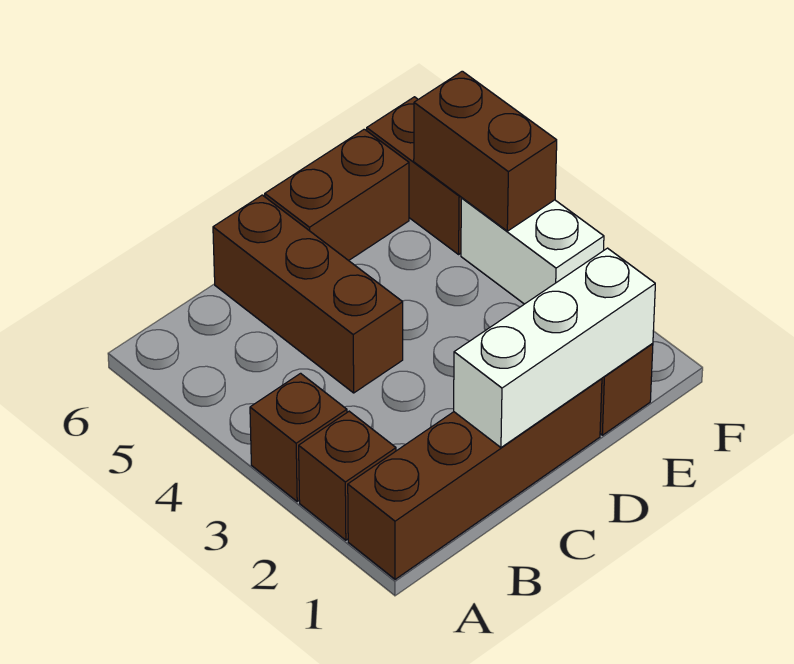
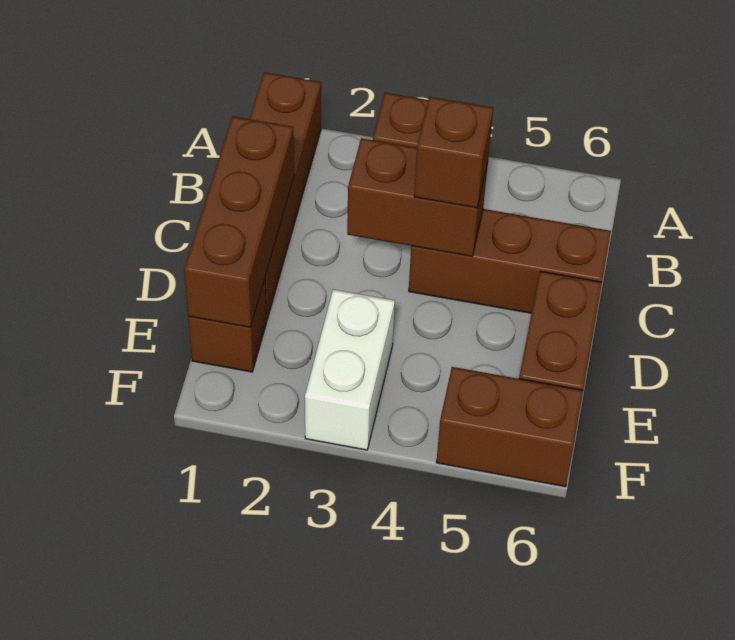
brown brick A2 level 1 -> brown brick C4 level 3
white brick C1:E1 level 2 -> brown brick C1:E1 level 2
white brick F3:F4 level 1 -> white brick E3:F3 level 1
brown brick F4:F5 level 2 -> brown brick C3:C4 level 2

